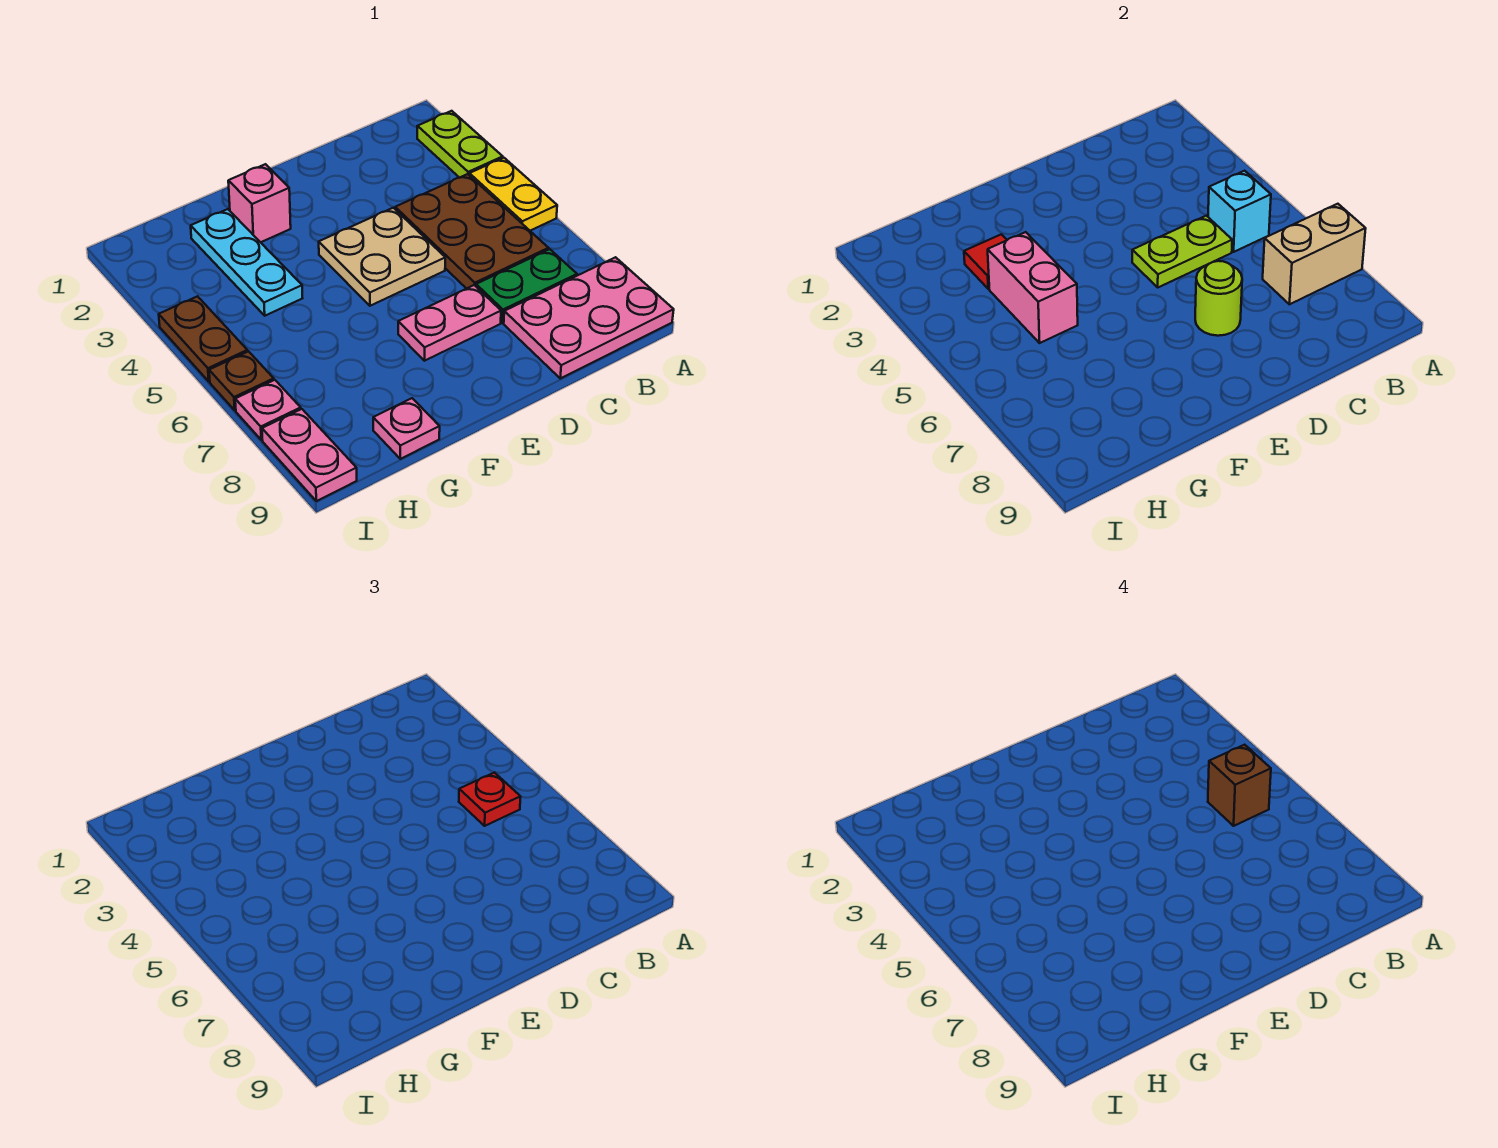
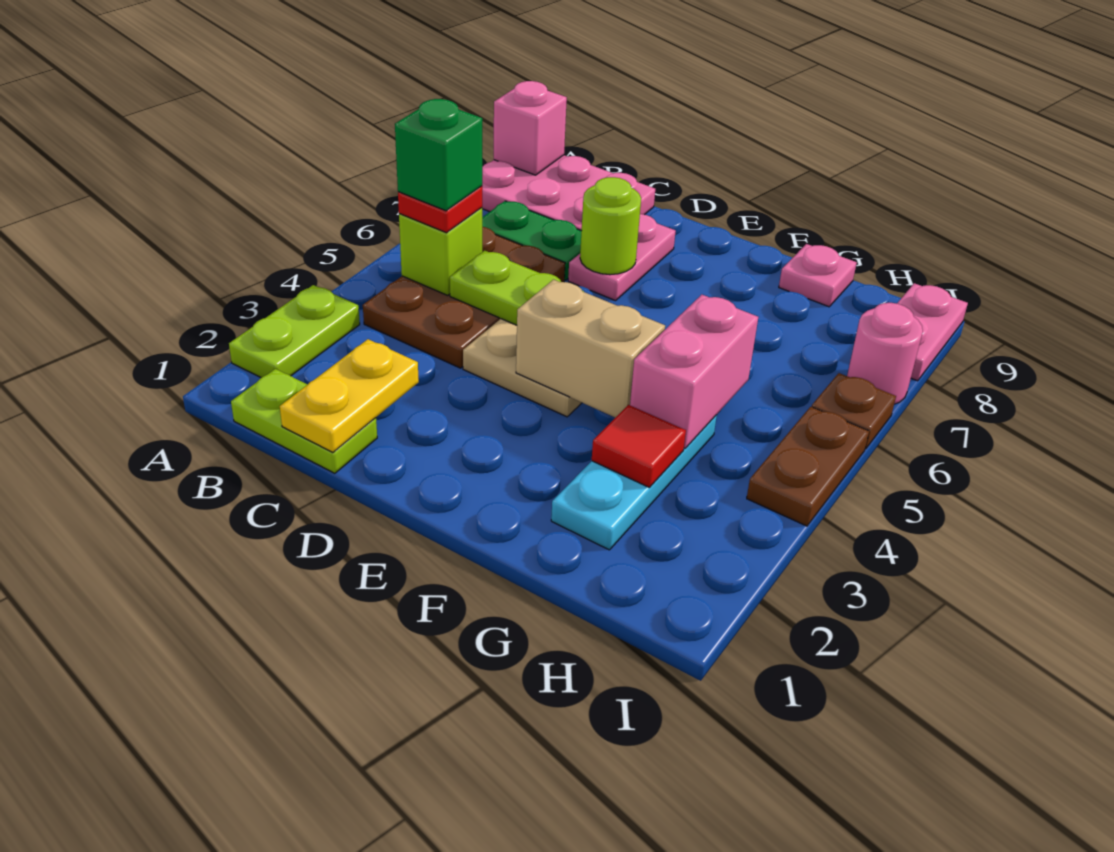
yellow plate A4:A5 level 1 -> yellow plate C1:C2 level 2
tan brick A7:B7 level 2 -> tan brick E4:F4 level 2
none -> lime plate B1:C1 level 1
cyan brick B5 level 2 -> lime brick B5 level 2
brown brick B5 level 4 -> green brick B5 level 4
pink plate D7:E7 level 1 -> pink plate D7:D8 level 1
pink brick F2 level 1 -> pink brick A9 level 2
pink plate I7 level 1 -> pink round brick I7 level 1

